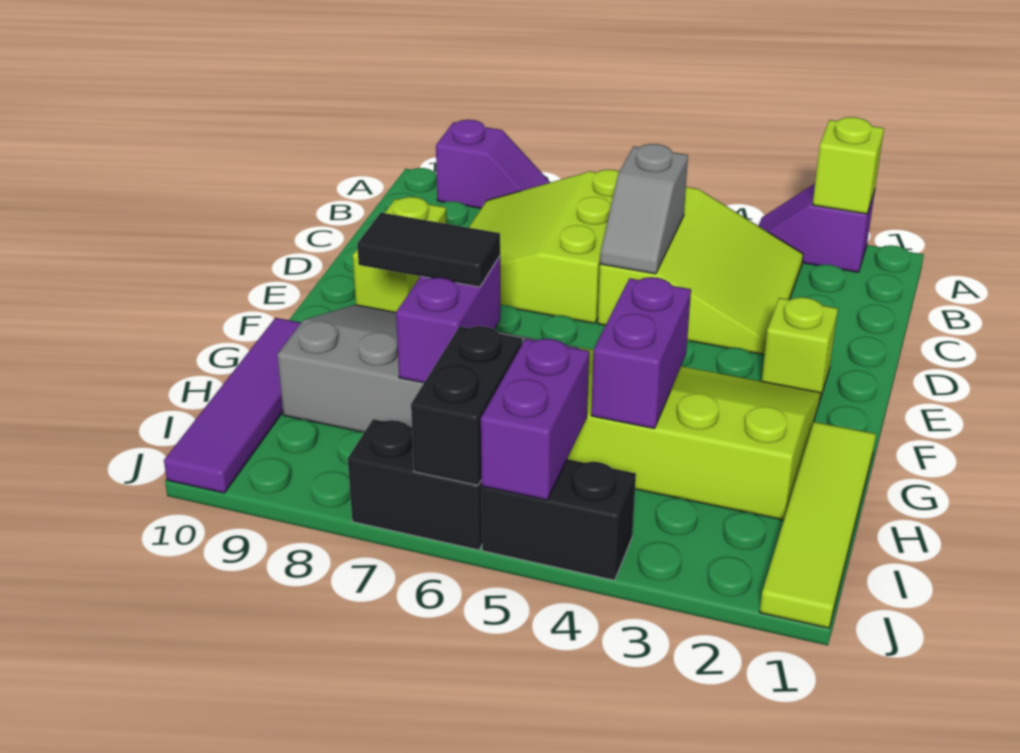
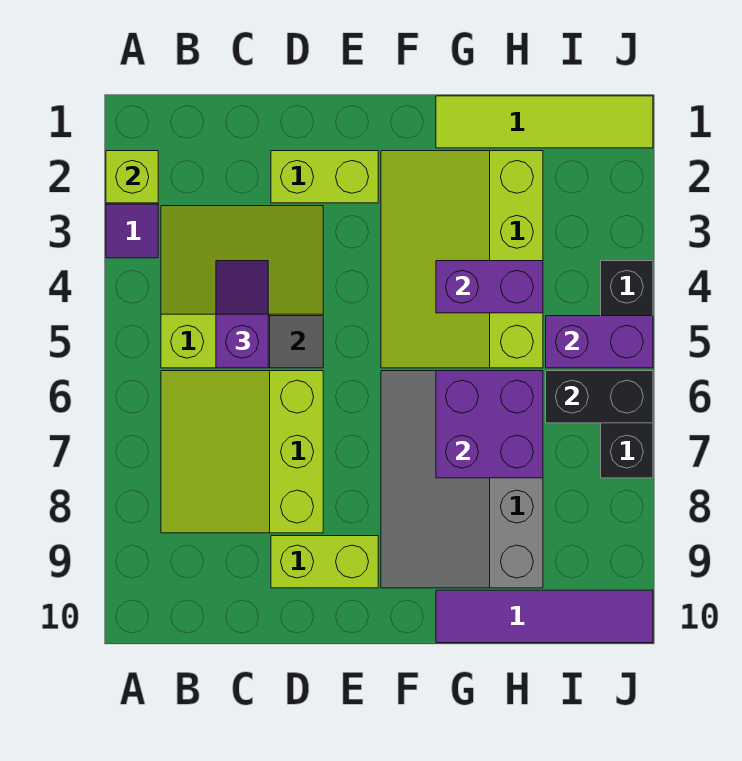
purple slope A8:A9 level 1 top 9 -> purple slope C4:C5 level 3 top 5
lime slope B6:D8 level 1 top 6 -> lime slope B6:D8 level 1 top D
lime brick E2 level 1 -> lime brick D2:E2 level 1
purple brick G7:H7 level 2 -> purple brick G6:H7 level 2
black tile G7:G8 level 3 -> none

